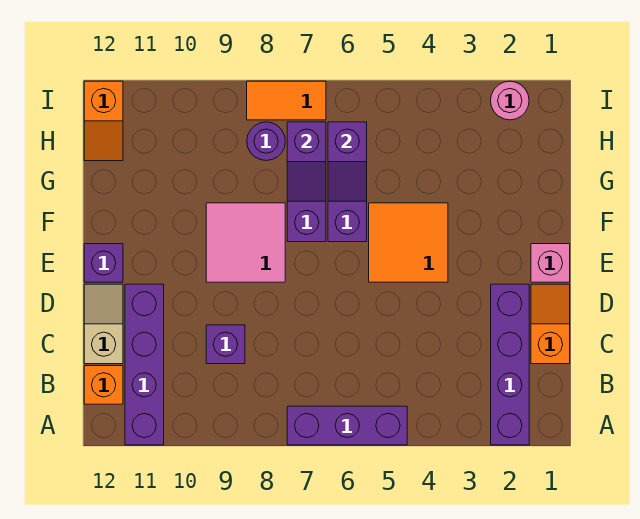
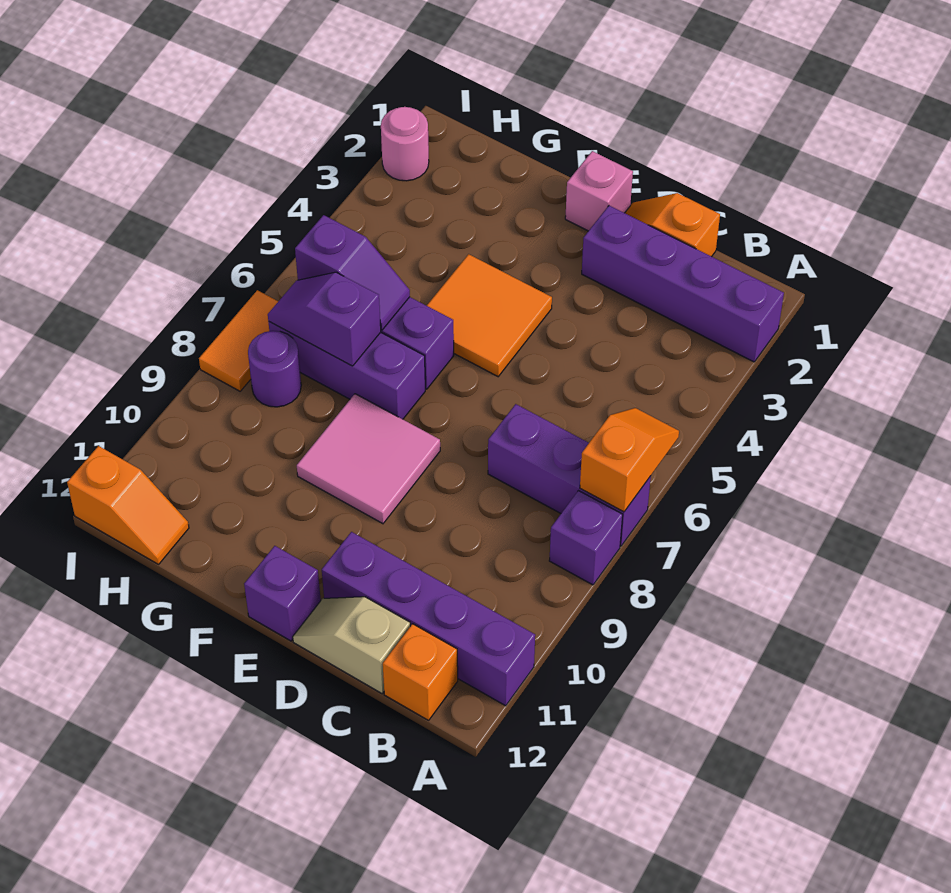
purple brick A5:A7 level 1 -> purple brick A7:C7 level 1
none -> orange slope A6:A7 level 2 top 7
purple brick C9 level 1 -> purple brick A8 level 1
purple slope G7:H7 level 2 top H -> purple slope G7:H7 level 2 top G

